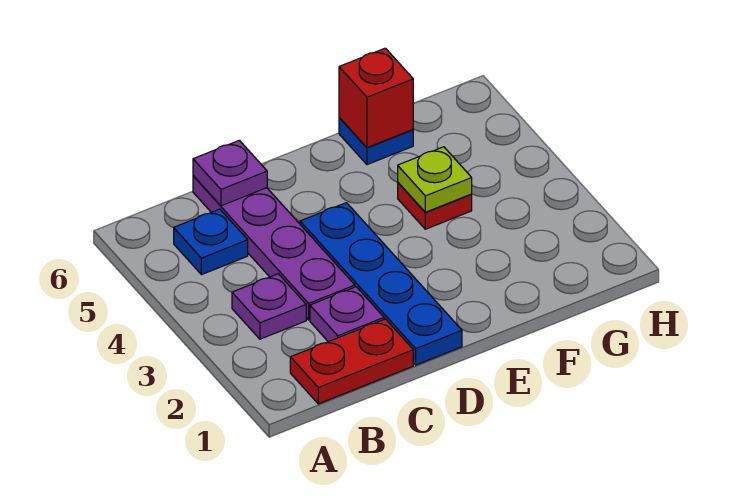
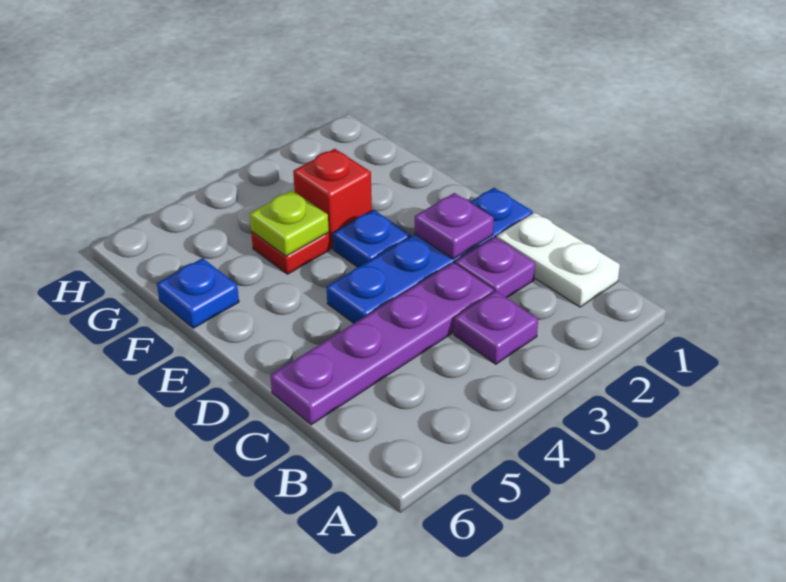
red plate B1:C1 level 1 -> white plate B1:C1 level 1
blue plate B5 level 1 -> blue plate E3 level 1
purple plate C6 level 2 -> purple plate D2 level 2
red brick F6 level 2 -> red brick F3 level 1

